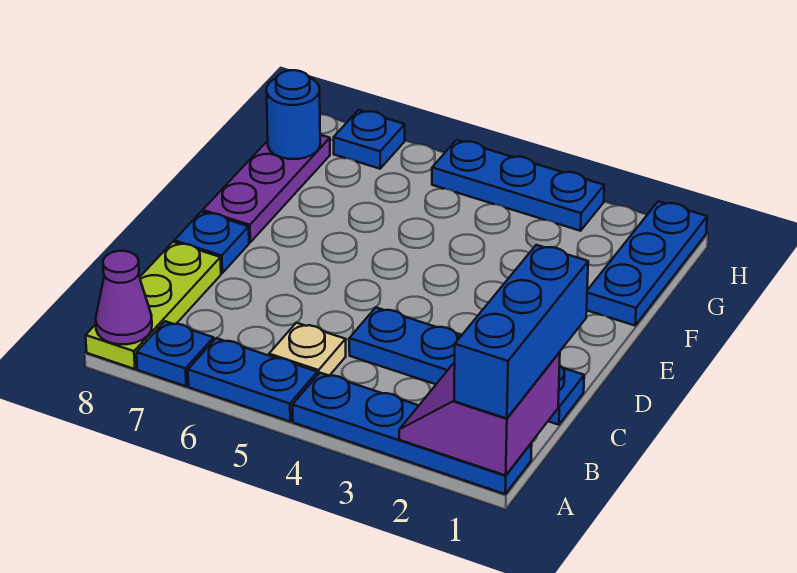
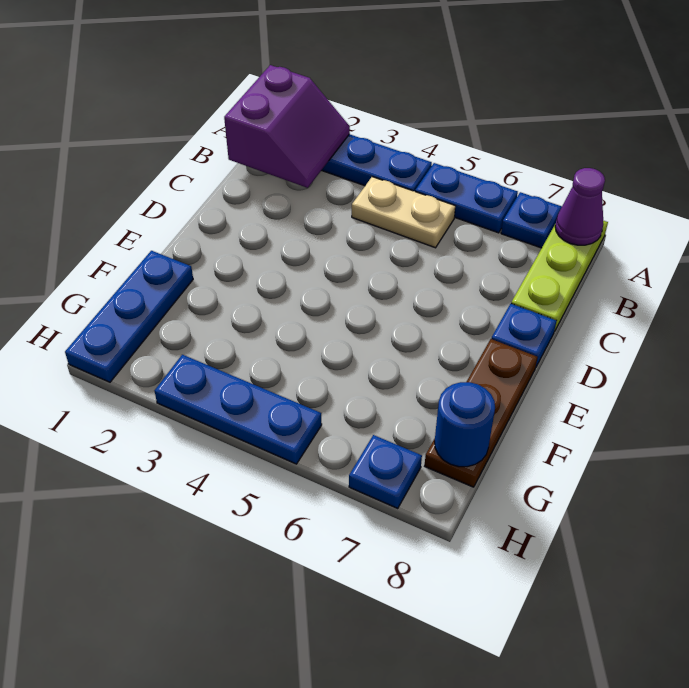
blue brick A1:C1 level 3 -> none
tan plate B5 level 1 -> tan plate B4:B5 level 1
blue plate C1:C4 level 1 -> none
purple plate E8:G8 level 1 -> brown plate E8:G8 level 1

